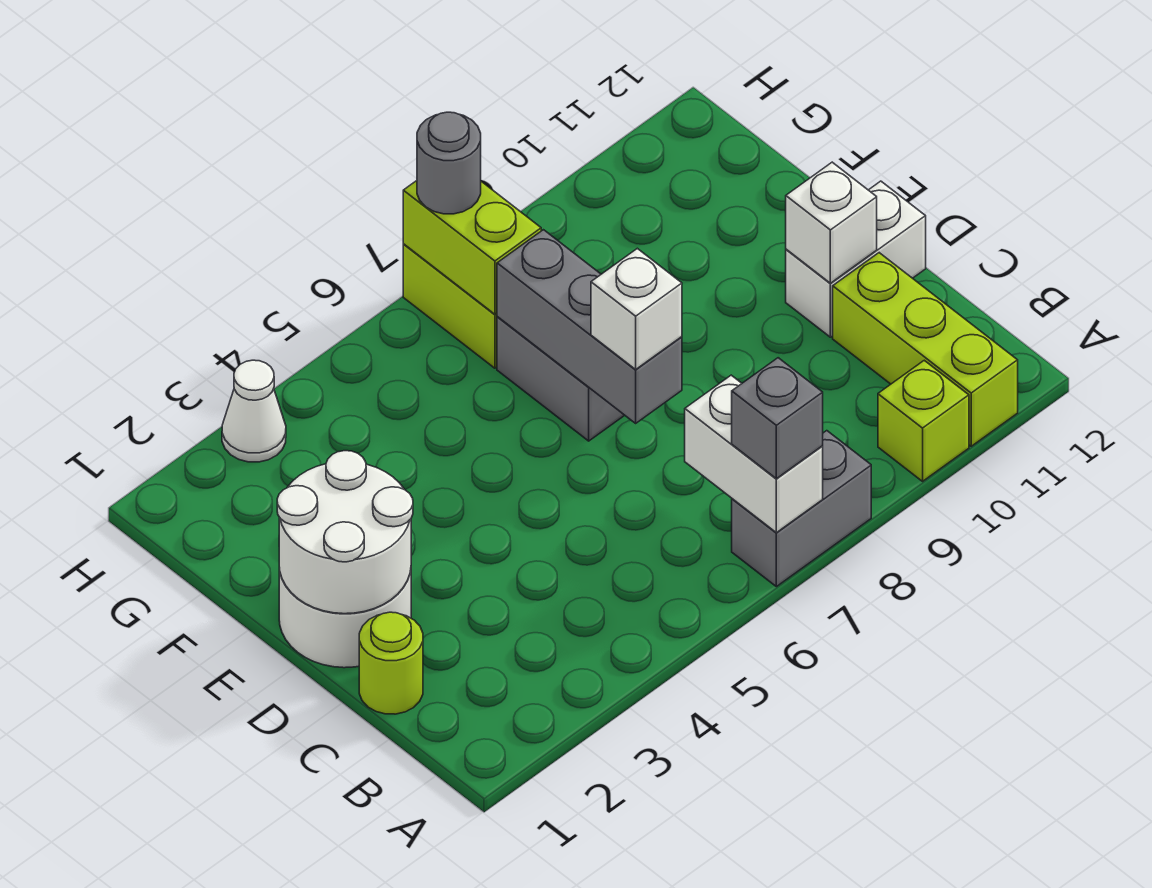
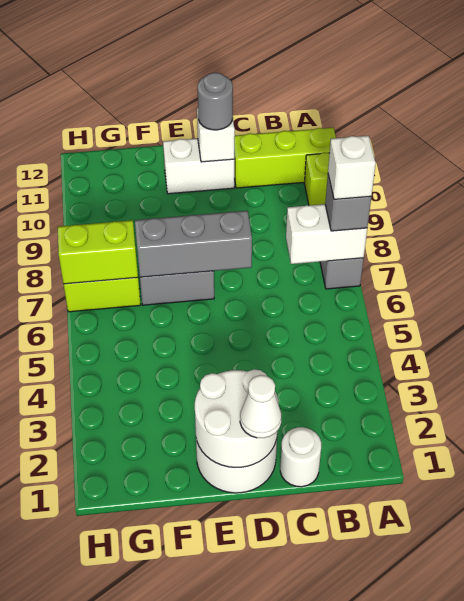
lime round brick C1 level 1 -> white round brick C1 level 1
white brick D7 level 3 -> white brick A7 level 4
white brick D11:D12 level 1 -> white brick D11:E11 level 1
white cone H3 level 1 -> white cone D1 level 3
grey round brick H7 level 3 -> grey round brick D11 level 3

